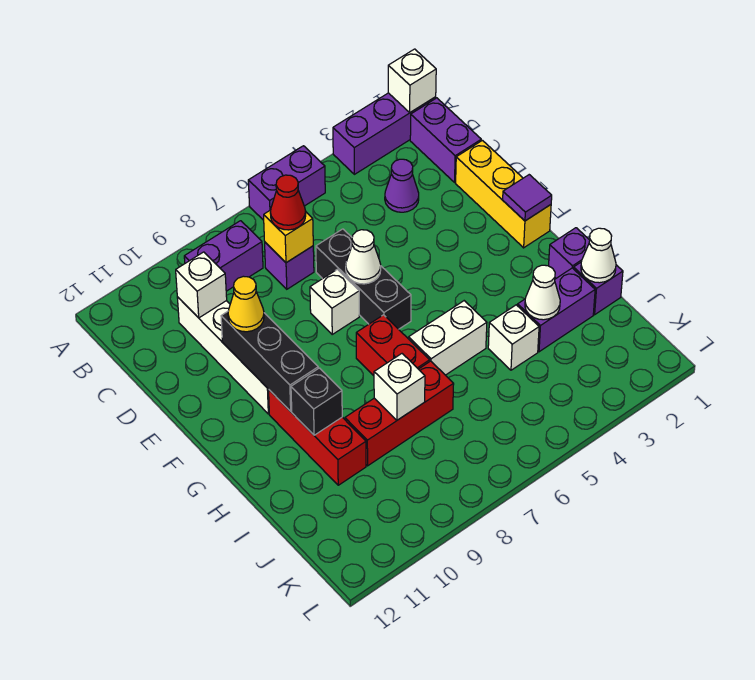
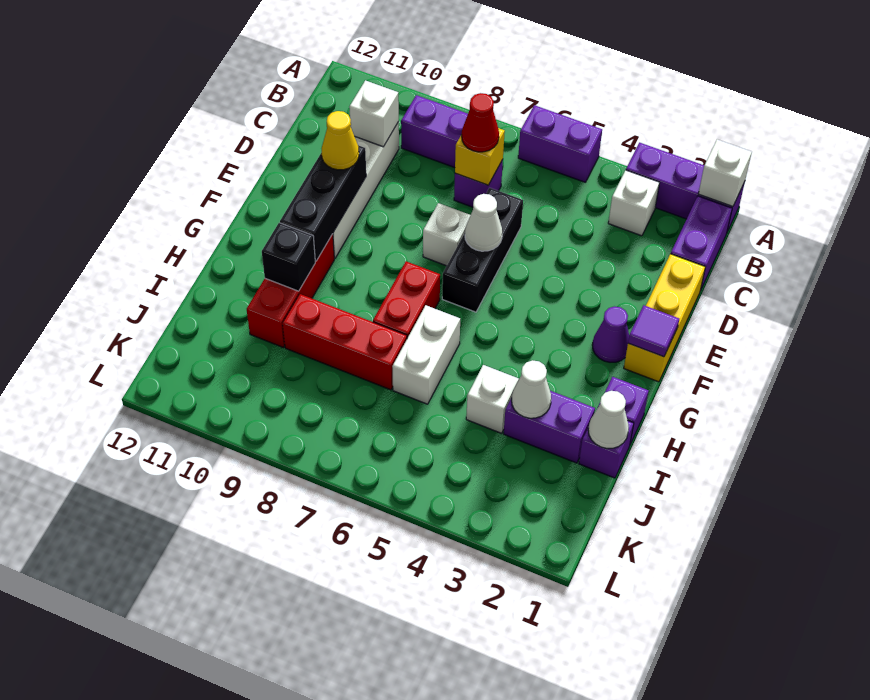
purple cone C3 level 1 -> purple cone F2 level 1
white brick H5:H6 level 1 -> white brick H6:I6 level 1
white brick I8 level 2 -> white brick B3 level 1

